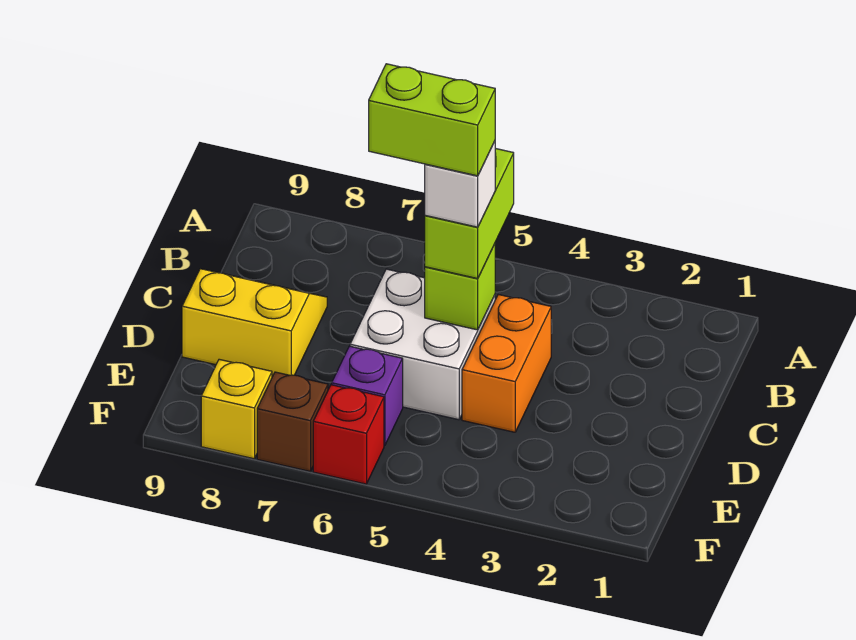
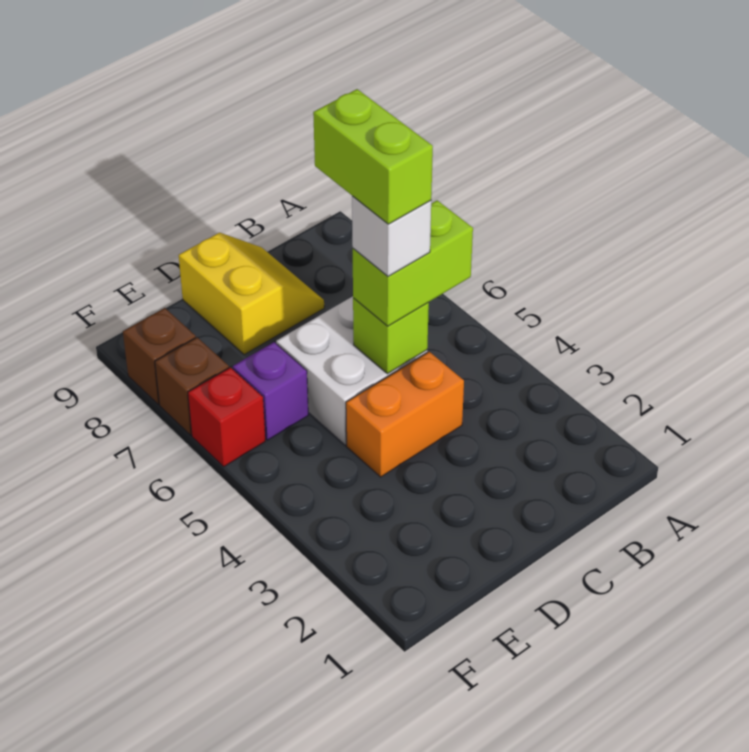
yellow brick F8 level 1 -> brown brick F8 level 1

